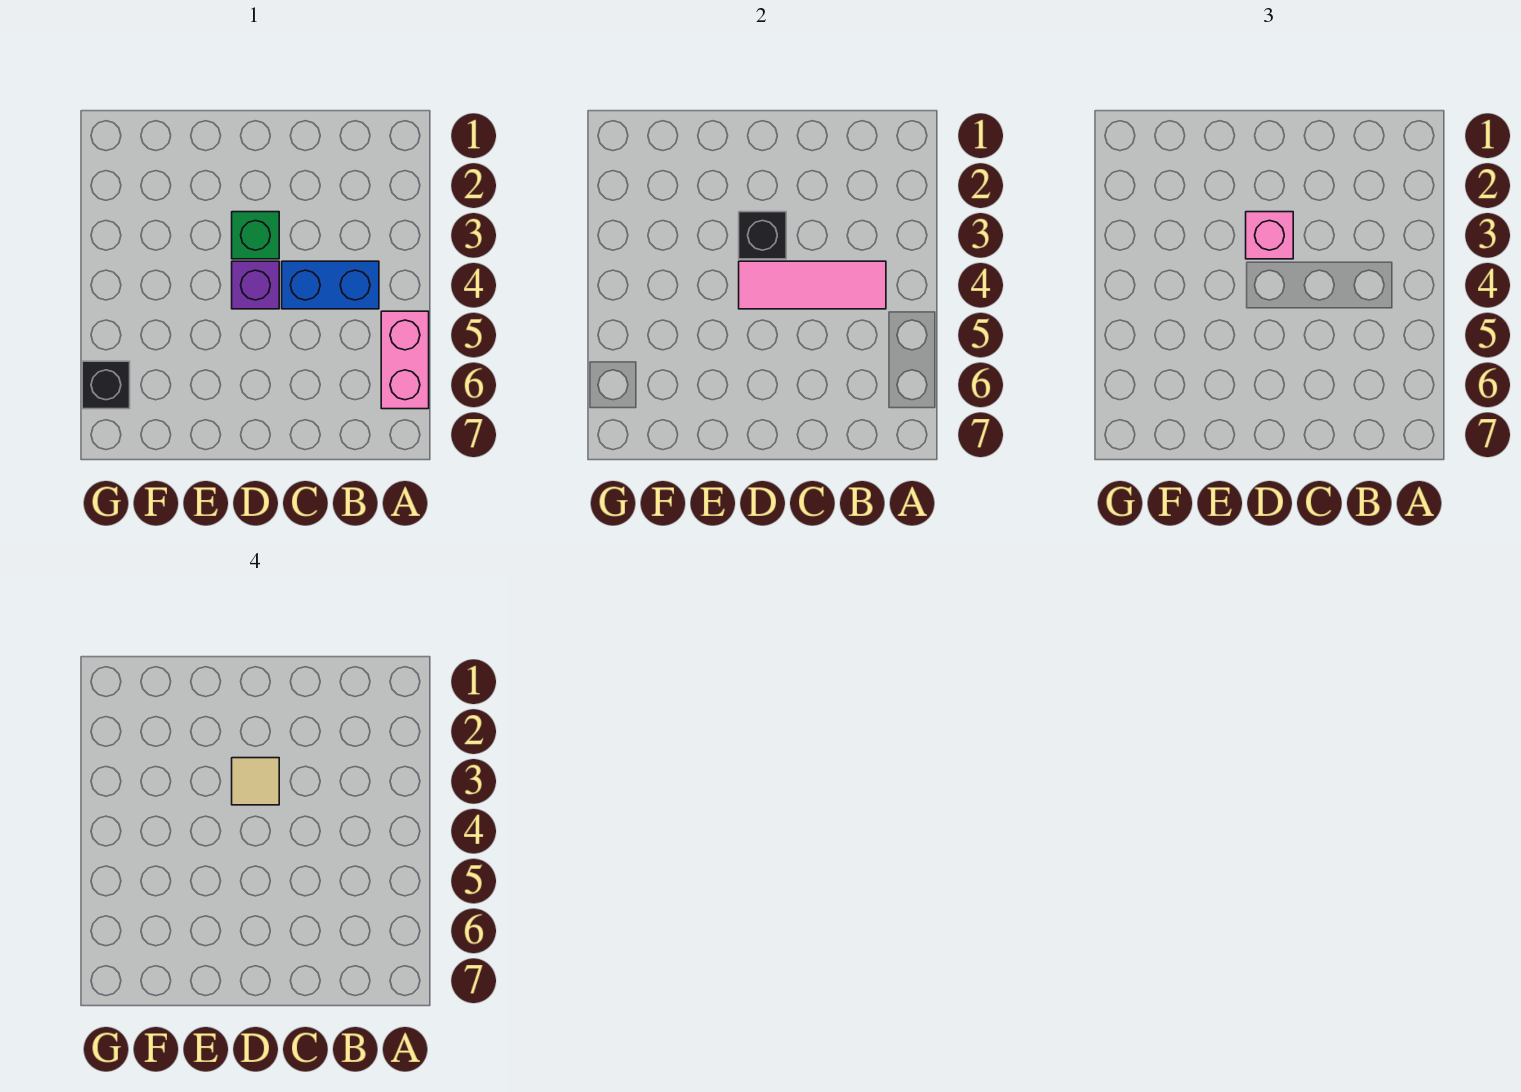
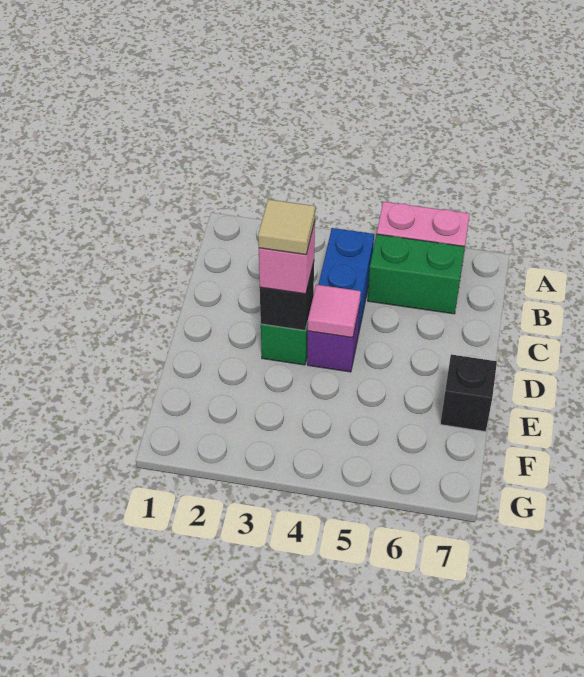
pink tile B4:D4 level 2 -> pink tile D4 level 2
none -> green brick B5:B6 level 1
black brick G6 level 1 -> black brick E7 level 1

